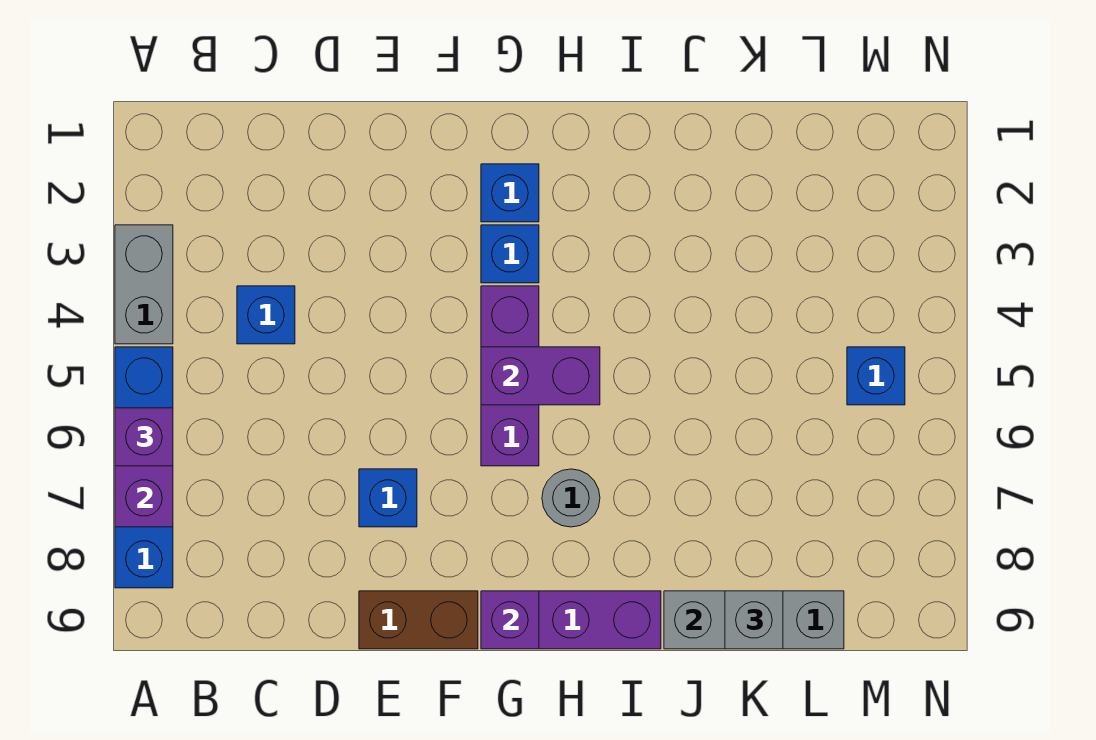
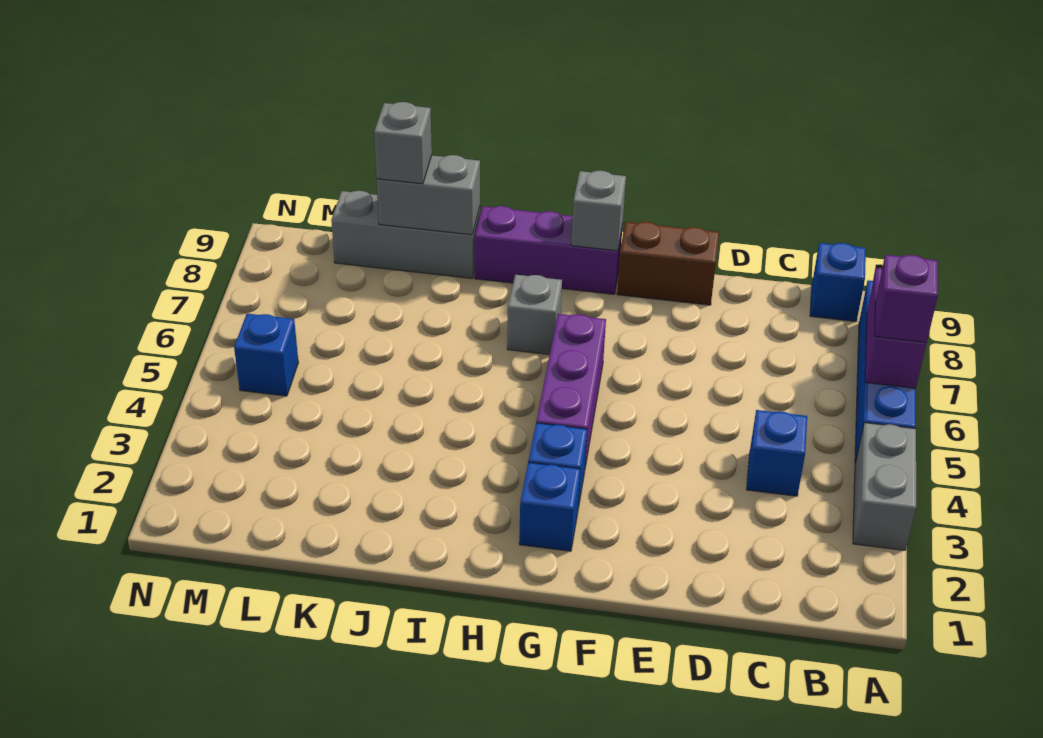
blue brick E7 level 1 -> blue brick B9 level 1
purple brick G5:H5 level 2 -> none
purple brick G9 level 2 -> grey brick G9 level 2
grey round brick H7 level 1 -> grey brick H7 level 1

